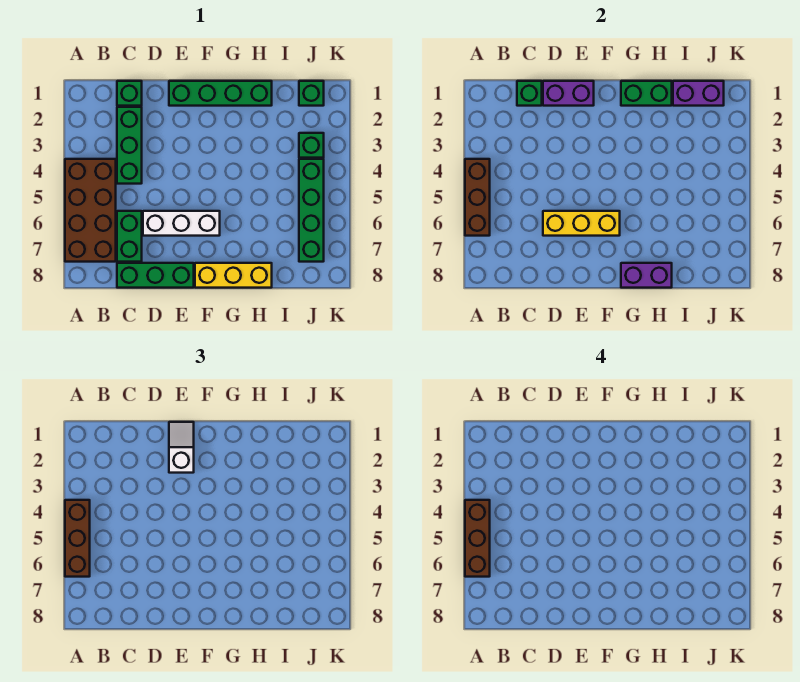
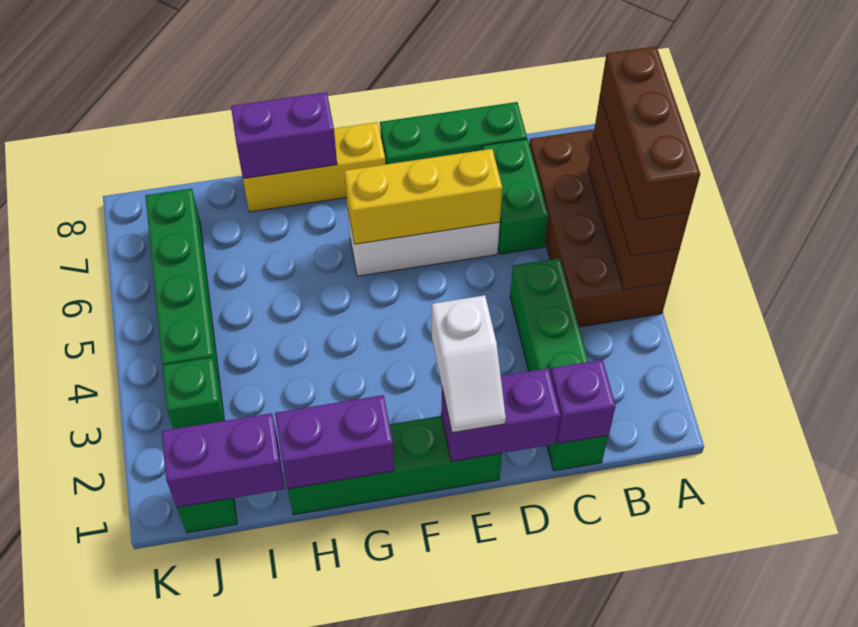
green brick C1 level 2 -> purple brick C1 level 2
green brick G1:H1 level 2 -> purple brick G1:H1 level 2

